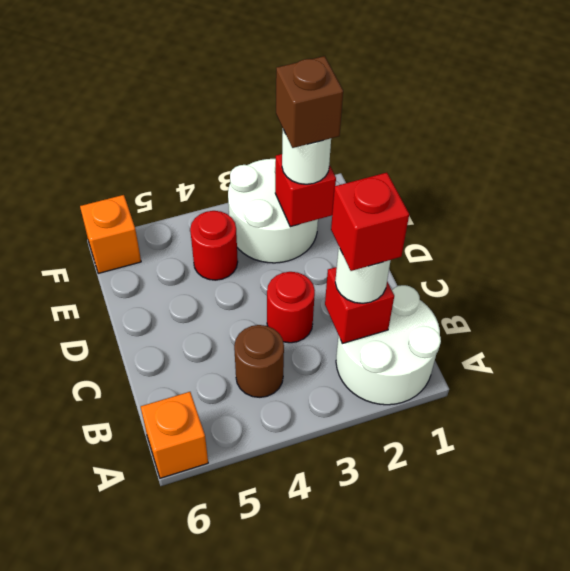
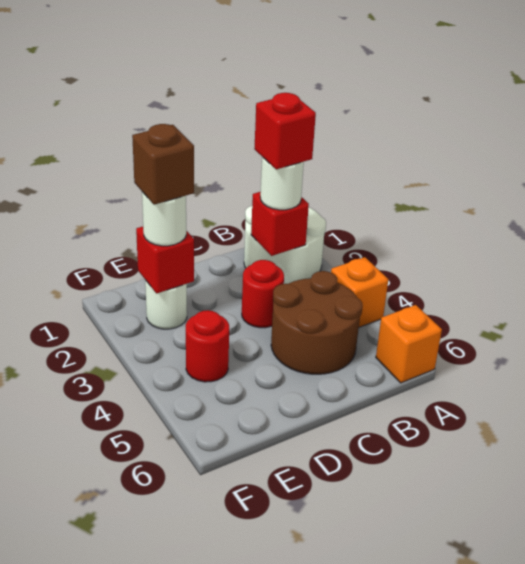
brown round brick B4 level 1 -> brown round brick B4:C5 level 1
white round brick E2:F3 level 1 -> white round brick E2 level 1
orange brick F6 level 1 -> orange brick A4 level 1

